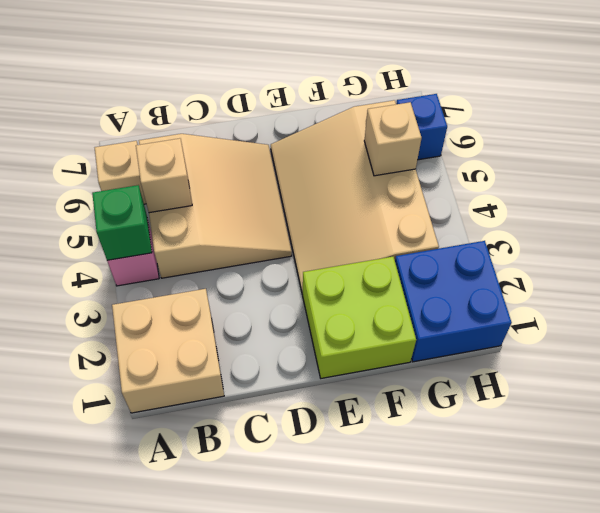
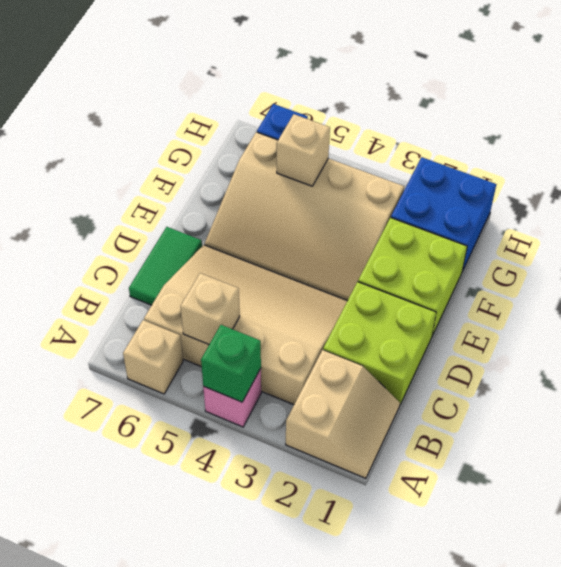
tan brick A1:B2 level 1 -> tan slope A1:B2 level 1 top 2
tan slope B4:D6 level 1 top B -> tan slope B3:D6 level 1 top B
none -> lime brick C1:D2 level 1
none -> green tile C7:D7 level 1

